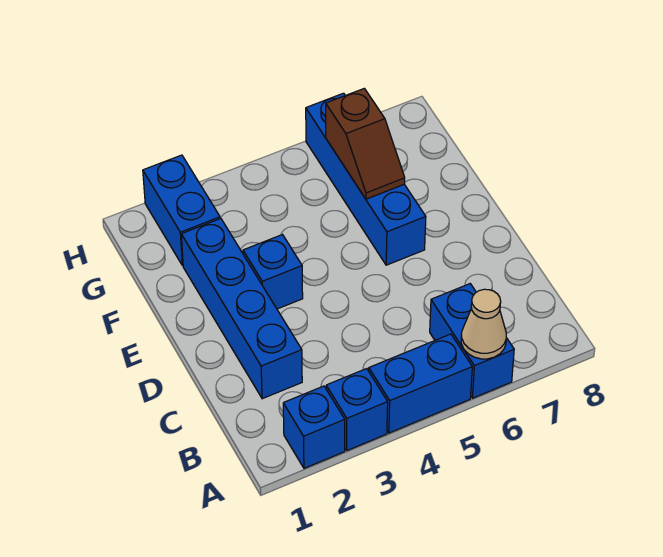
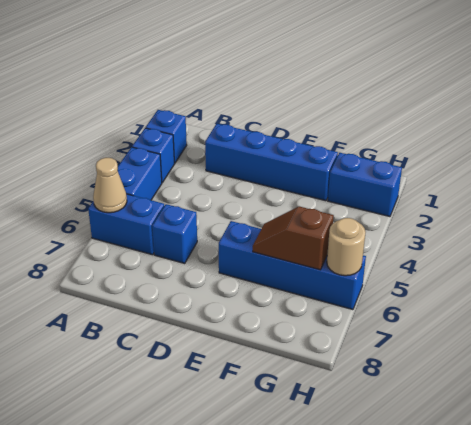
blue brick E3 level 1 -> blue brick C6 level 1
none -> tan round brick H6 level 2

